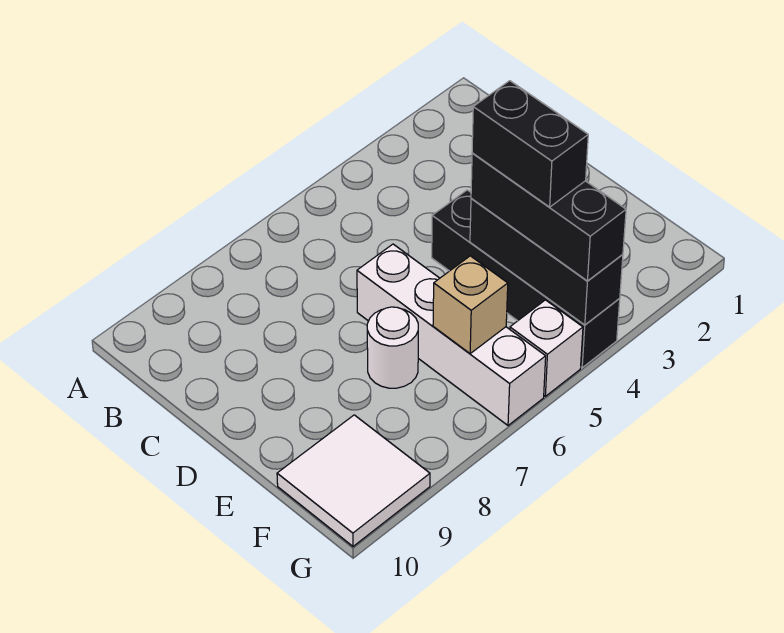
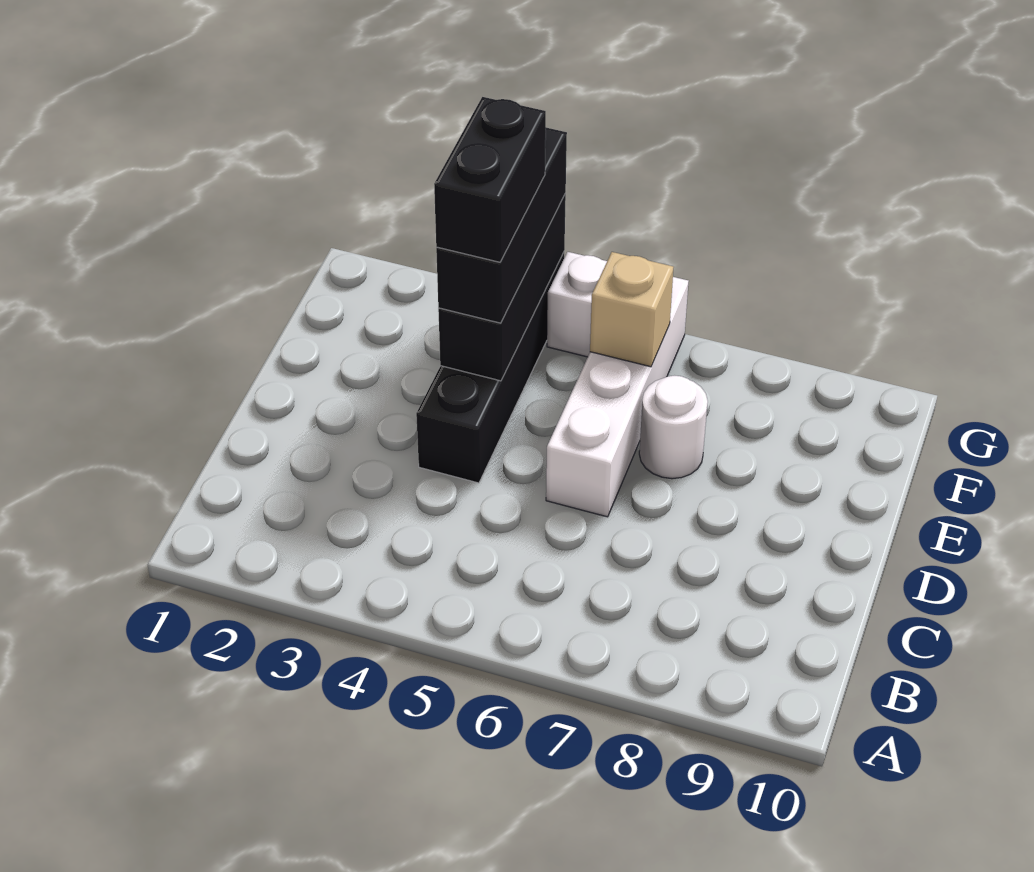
white tile F9:G10 level 1 -> none

